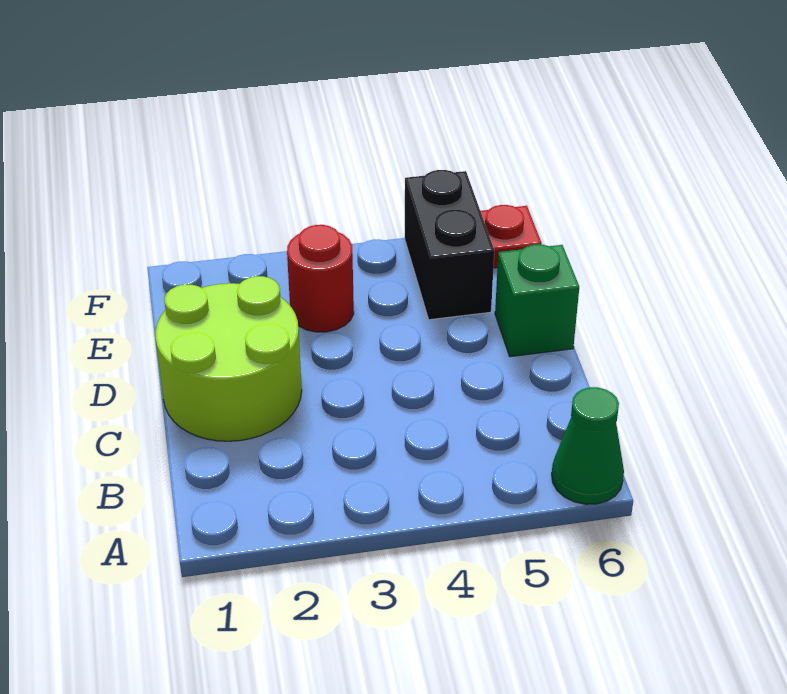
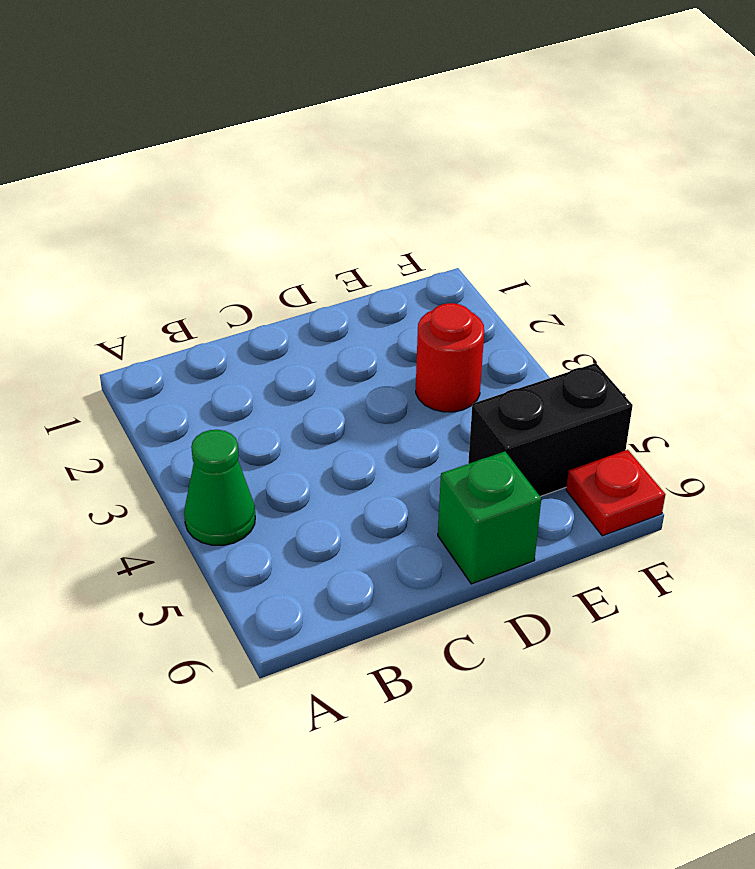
green cone A6 level 1 -> green cone A4 level 1
lime round brick C1:D2 level 1 -> none

